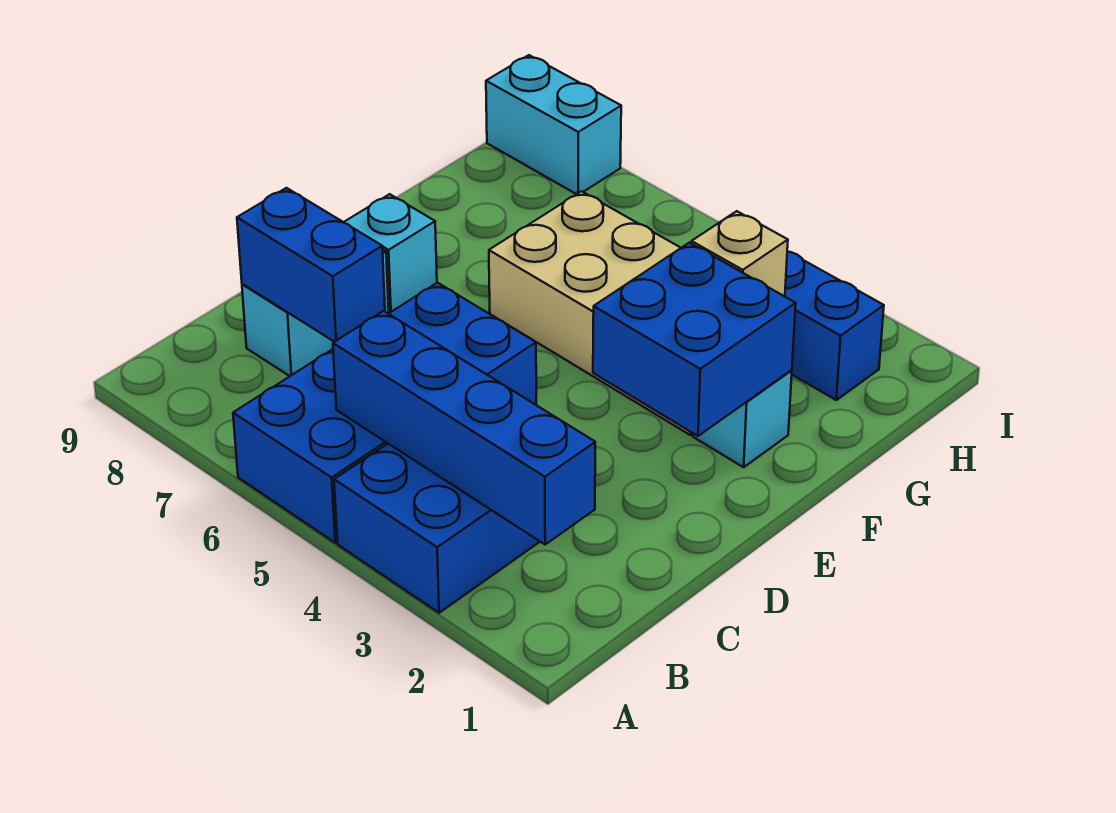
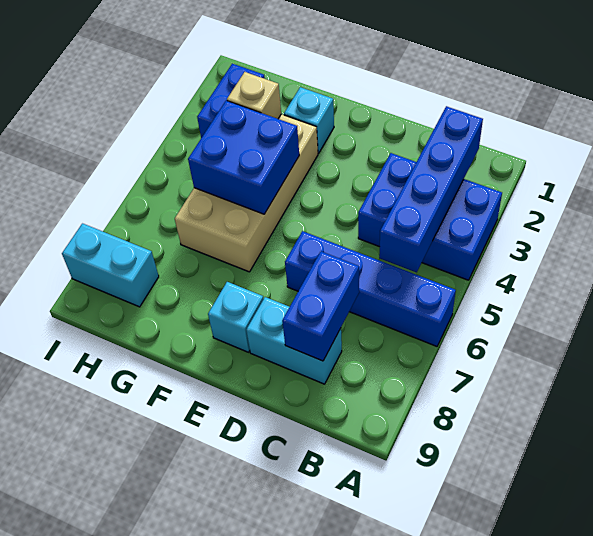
blue brick A5:D6 level 1 -> blue brick A6:D6 level 1
blue brick E2:F3 level 2 -> blue brick F4:G5 level 2
cyan brick I8:I9 level 1 -> cyan brick H8:I8 level 1

